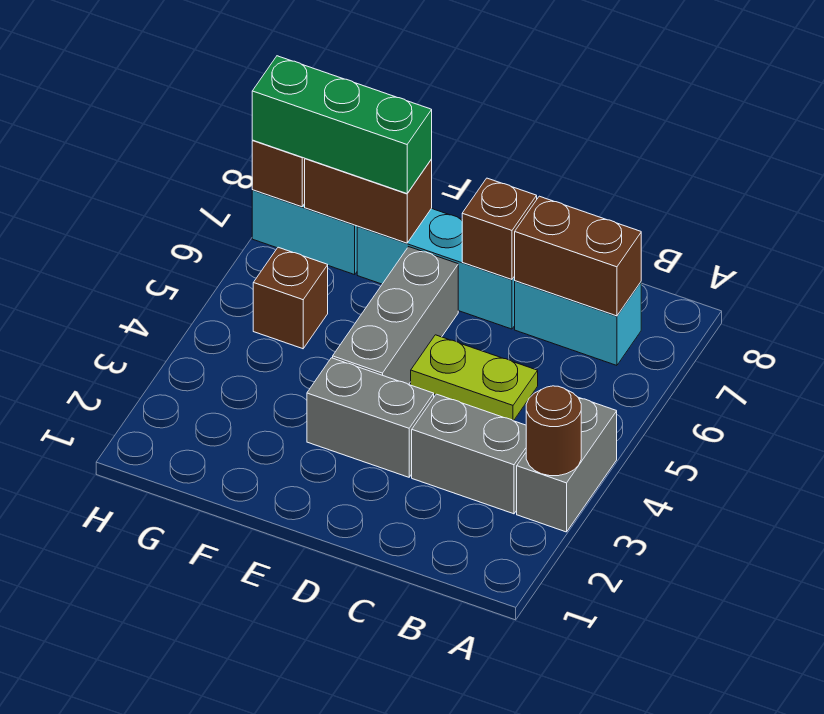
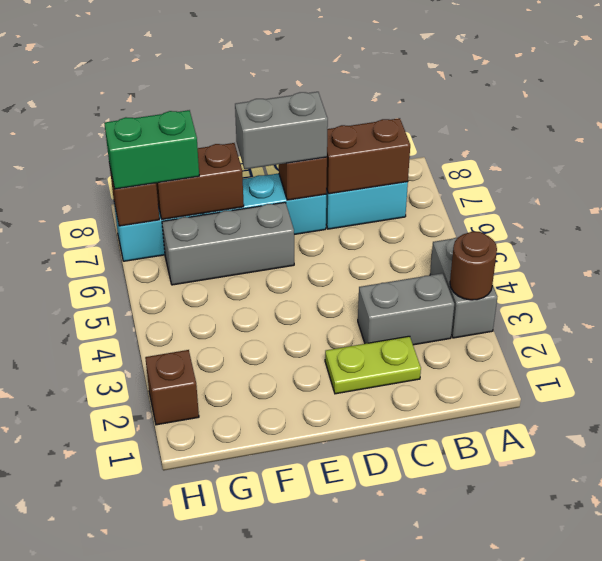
lime plate C5:D5 level 1 -> lime plate C2:D2 level 1
grey brick D3:E3 level 1 -> grey brick D7:E7 level 3
grey brick E4:E6 level 1 -> grey brick E6:G6 level 1
green brick F7:H7 level 3 -> green brick G7:H7 level 3
brown brick G5 level 1 -> brown brick H2 level 1

